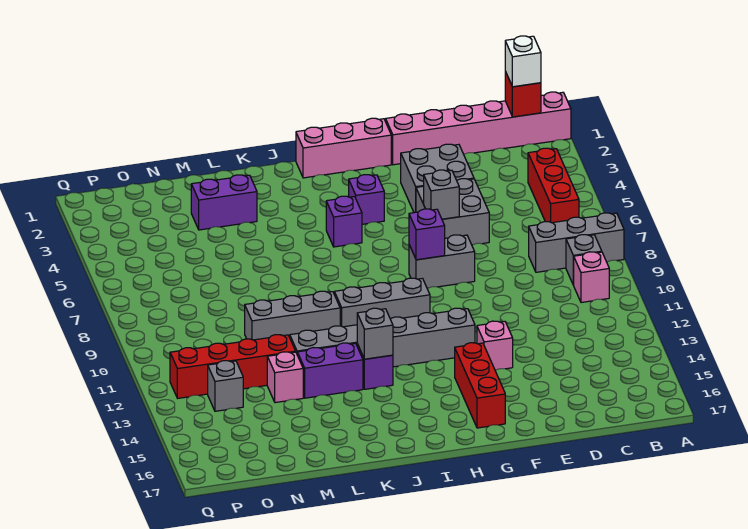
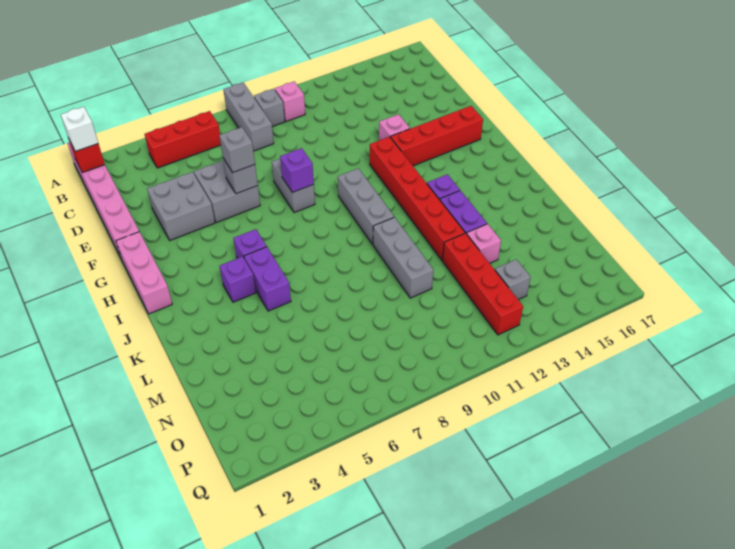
grey brick G12:L12 level 1 -> red brick G12:L12 level 1
red brick G14:G16 level 1 -> red brick G13:G16 level 1
purple brick H4 level 1 -> purple brick J4 level 1
grey brick J13 level 2 -> grey brick F6 level 3
purple brick L3:M3 level 1 -> purple brick J5:K5 level 1

